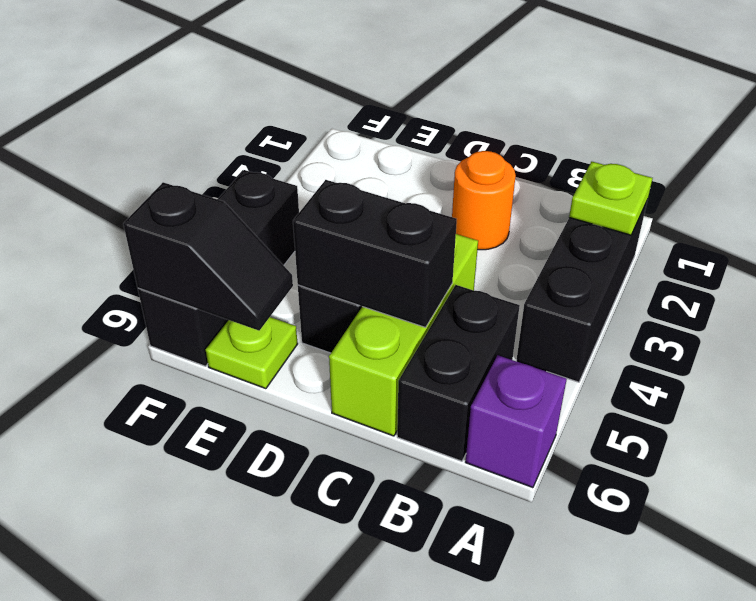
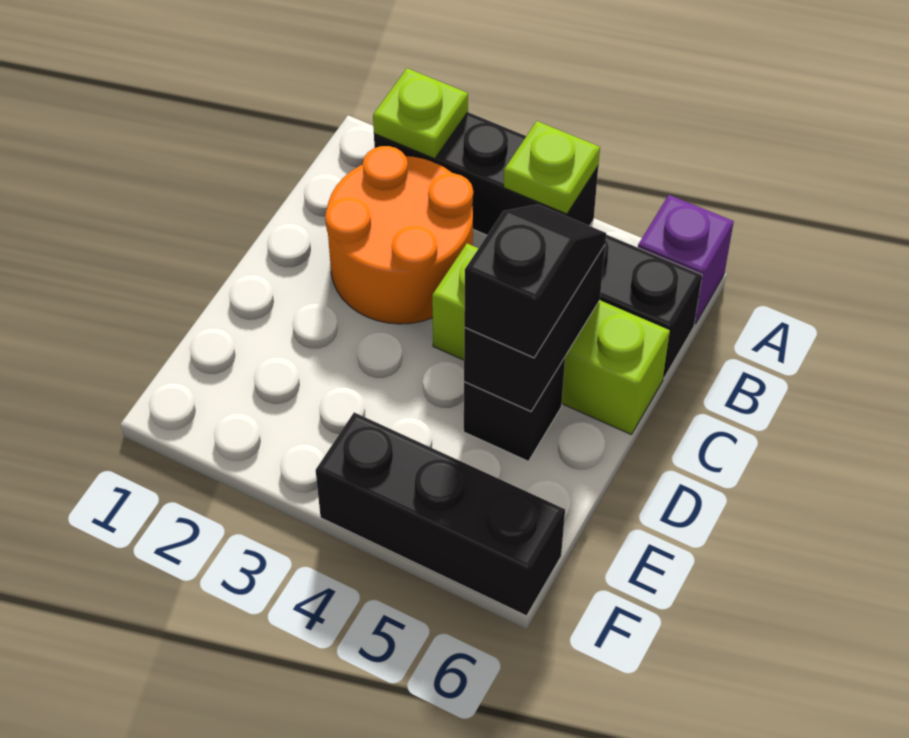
orange round brick C2 level 1 -> orange round brick B2:C3 level 1
lime plate E6 level 1 -> lime plate A4 level 2
black slope E6:F6 level 2 top F -> black slope C5:D5 level 3 top D

